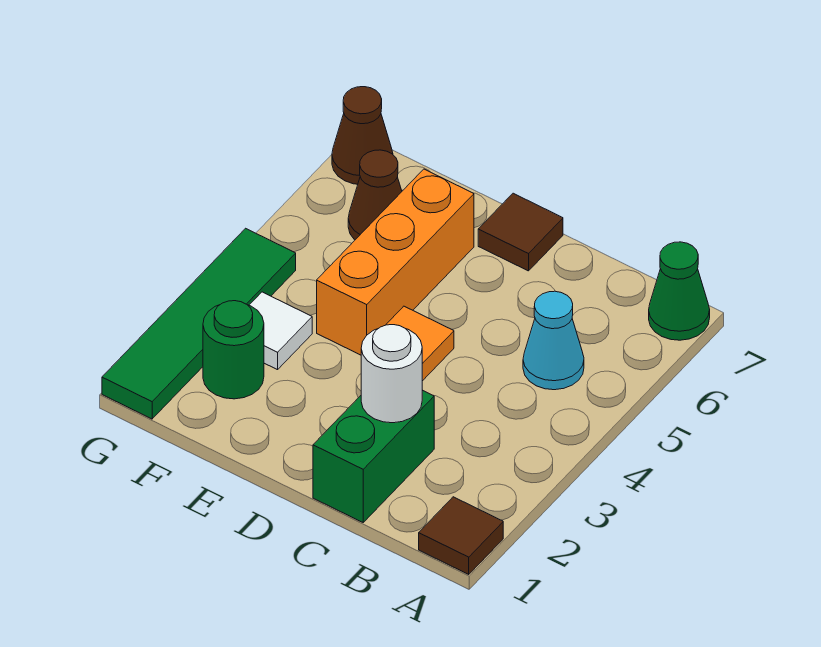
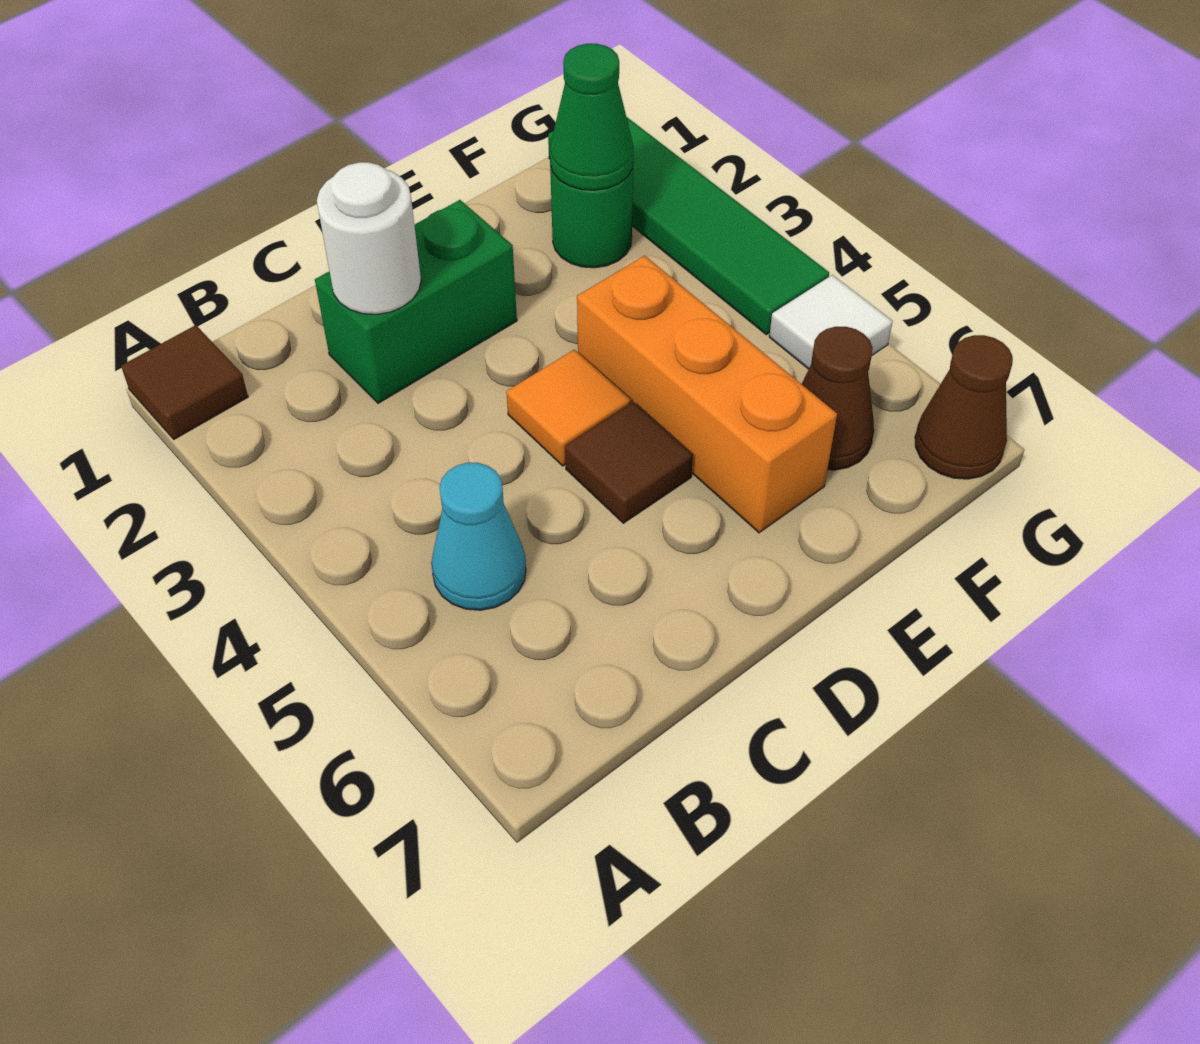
green cone A7 level 1 -> green cone F2 level 2
green brick C1:C2 level 1 -> green brick C2:D2 level 1
brown tile D7 level 1 -> brown tile D5 level 1
white tile F3 level 1 -> white tile G5 level 1

